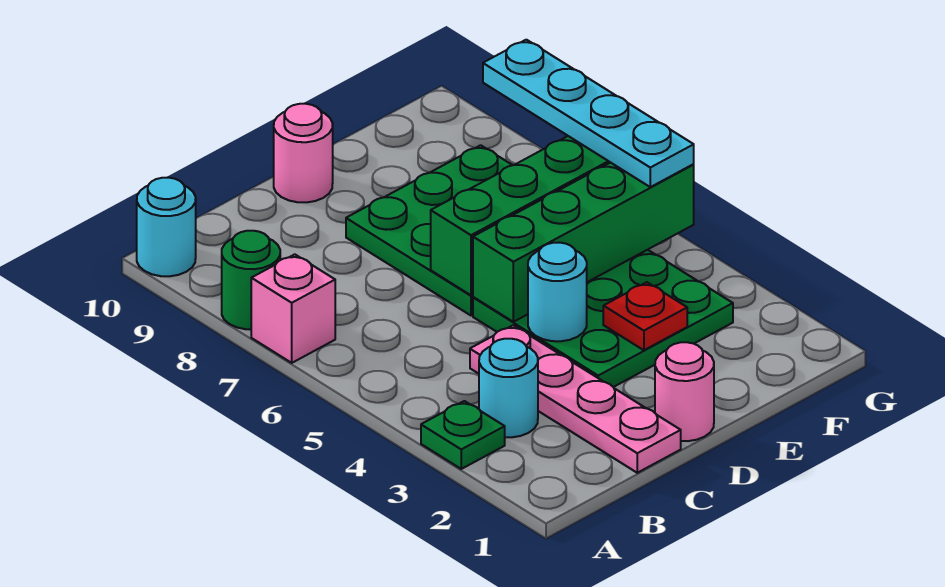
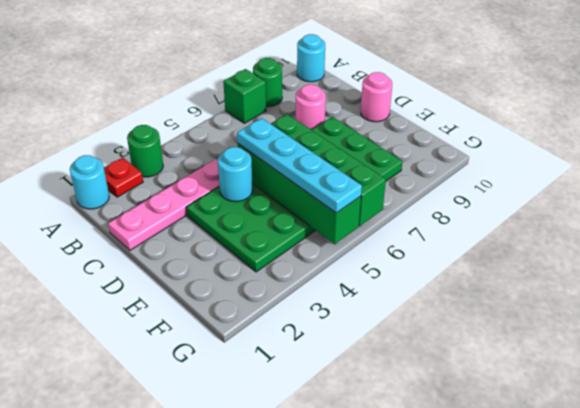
green plate A3 level 1 -> green round brick A3 level 1
pink brick A7 level 1 -> green brick A7 level 1
cyan round brick B3 level 1 -> cyan round brick A1 level 1
pink round brick D1 level 1 -> pink round brick C8 level 1
red plate E3 level 2 -> red plate A2 level 1
cyan plate G5:G8 level 3 -> cyan plate D5:G5 level 3

